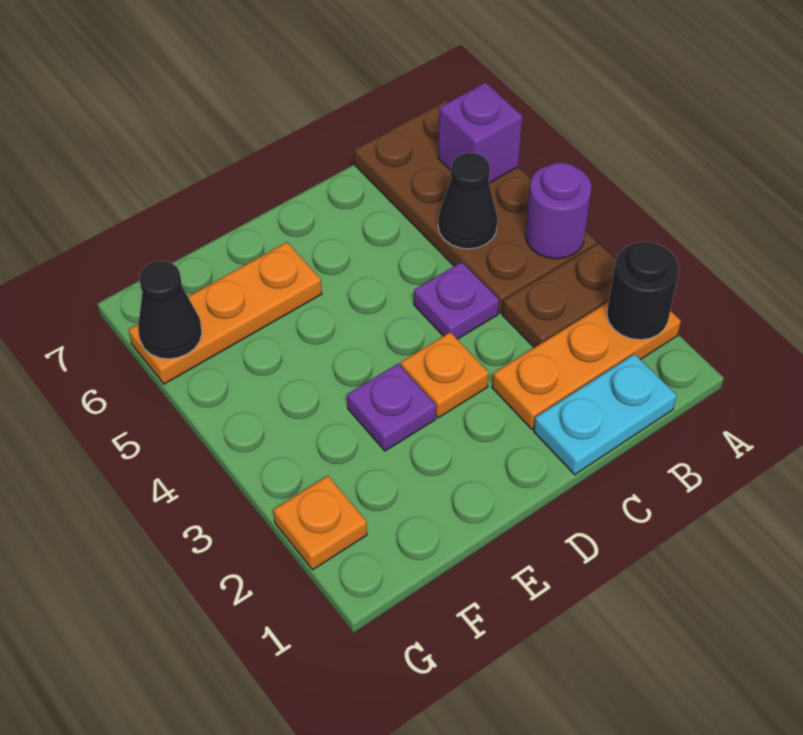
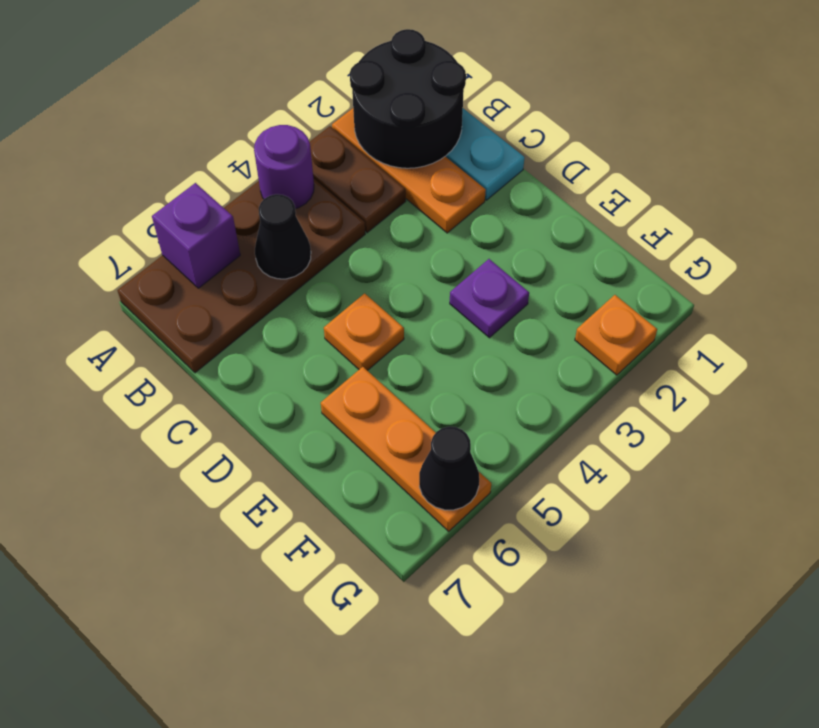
black round brick A2 level 2 -> black round brick A1:B2 level 2
purple plate C4 level 1 -> none
orange plate D3 level 1 -> orange plate D5 level 1

